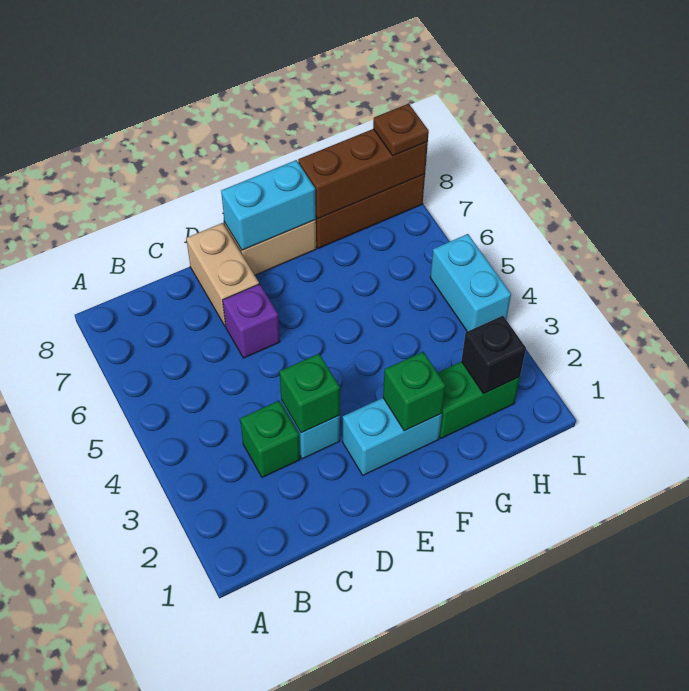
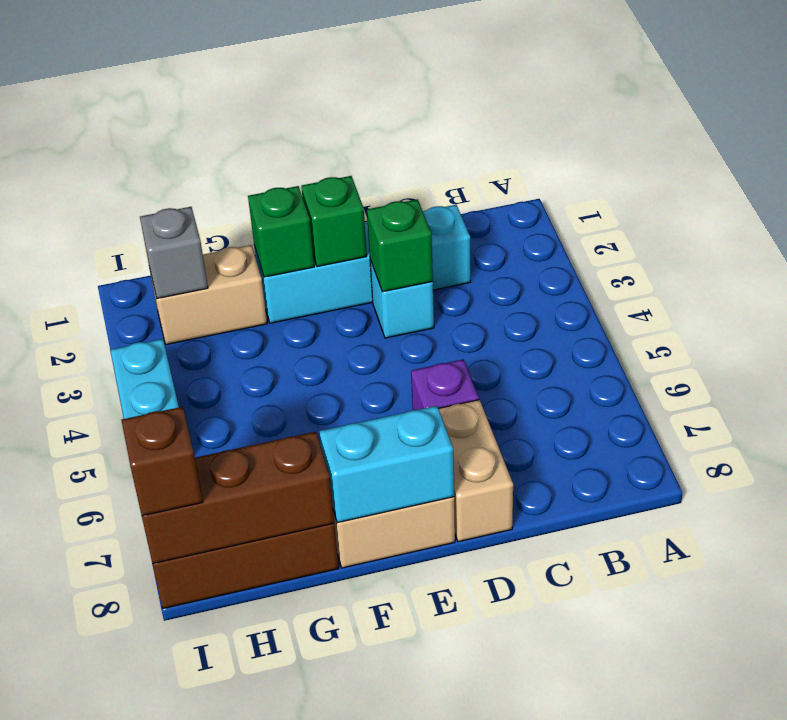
green brick C3 level 1 -> green brick E2 level 2
cyan brick E2:F2 level 1 -> cyan brick C2:F2 level 1
green brick G2:H2 level 1 -> tan brick G2:H2 level 1
black brick H2 level 2 -> grey brick H2 level 2
brown plate I8 level 3 -> brown brick I8 level 3

